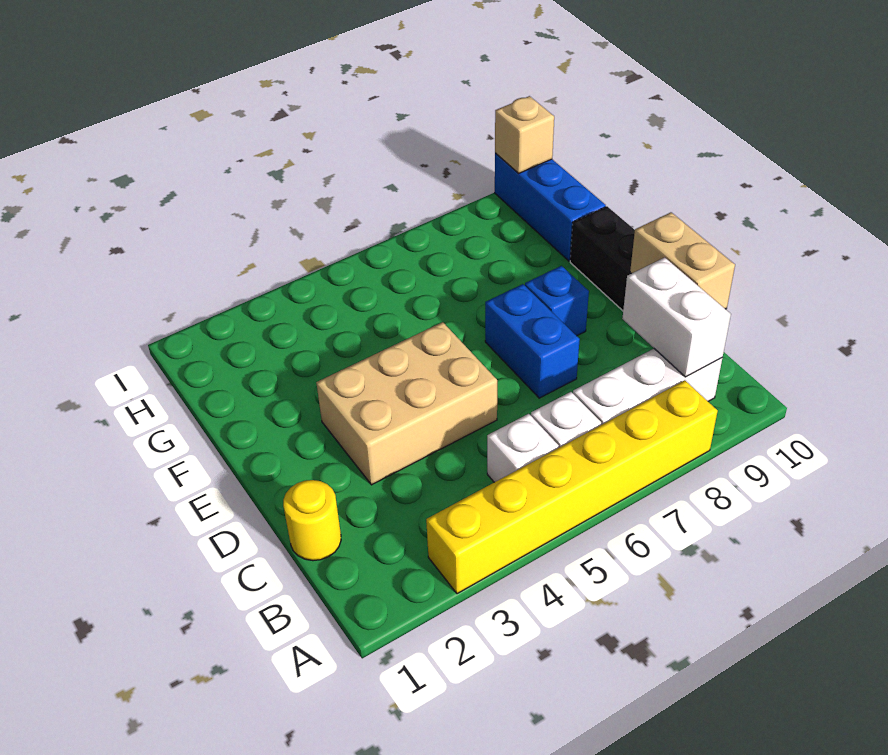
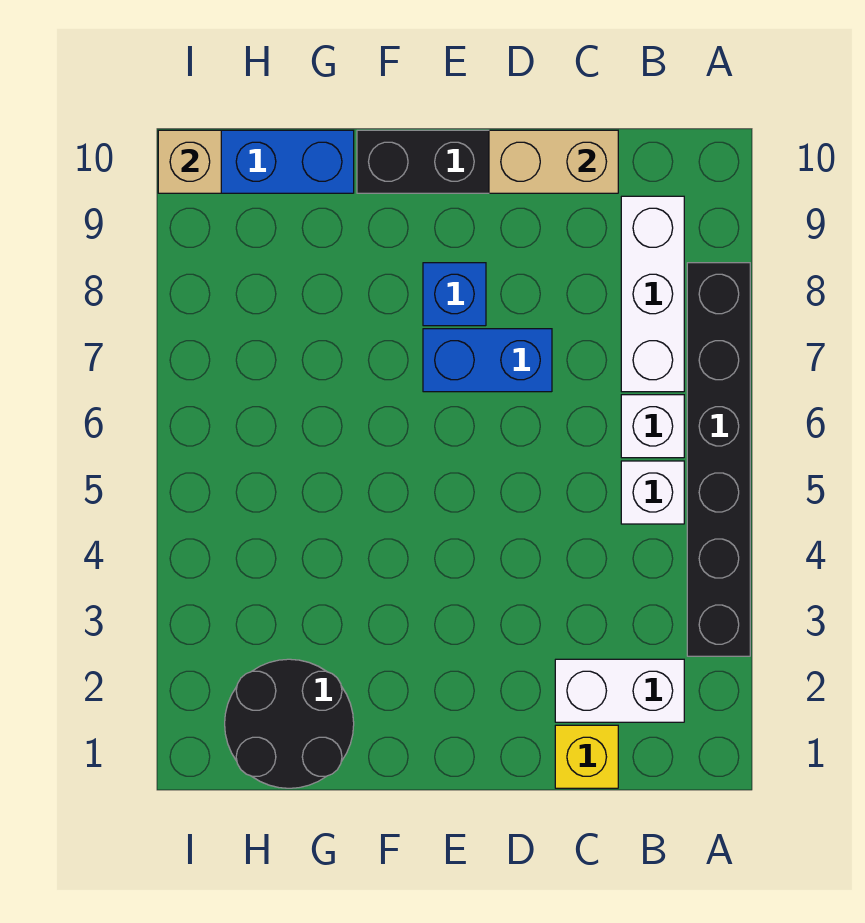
yellow brick A3:A8 level 1 -> black brick A3:A8 level 1
white brick B9:C9 level 2 -> white brick B2:C2 level 1
yellow round brick C1 level 1 -> yellow brick C1 level 1
tan brick D3:E5 level 1 -> none
none -> black round brick G1:H2 level 1

